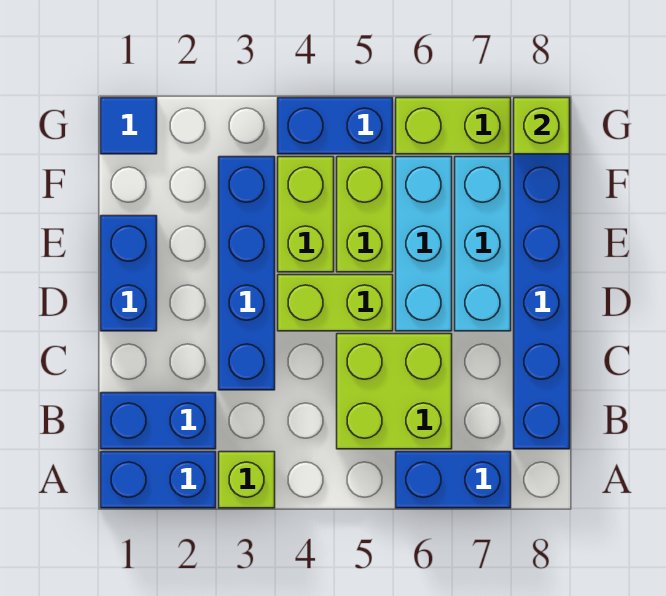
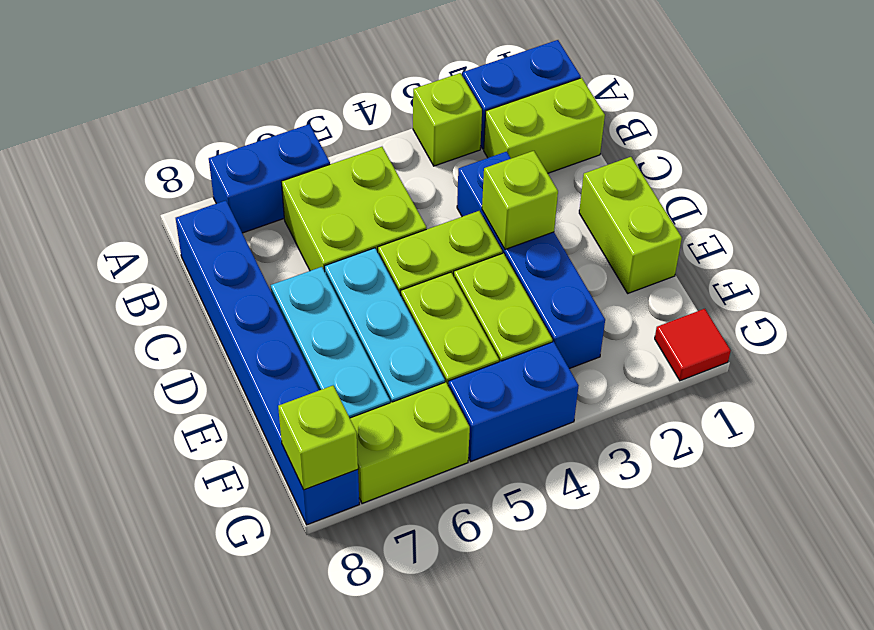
blue brick B1:B2 level 1 -> lime brick B1:B2 level 1
blue brick D1:E1 level 1 -> lime brick D1:E1 level 1
none -> lime brick D3 level 2
blue tile G1 level 1 -> red tile G1 level 1

